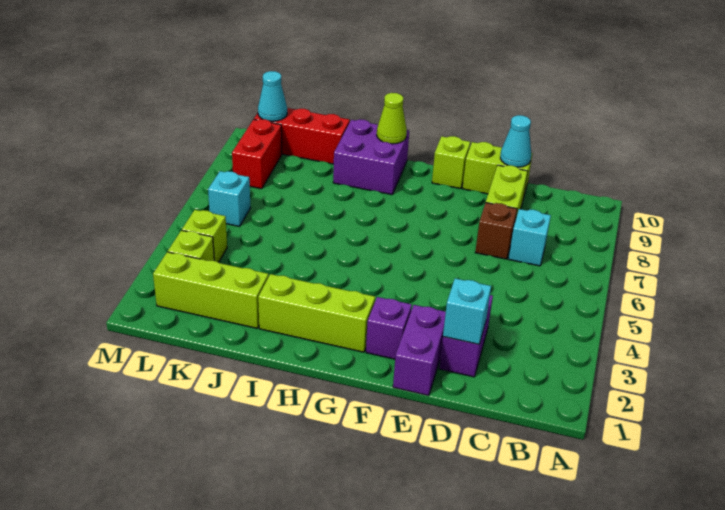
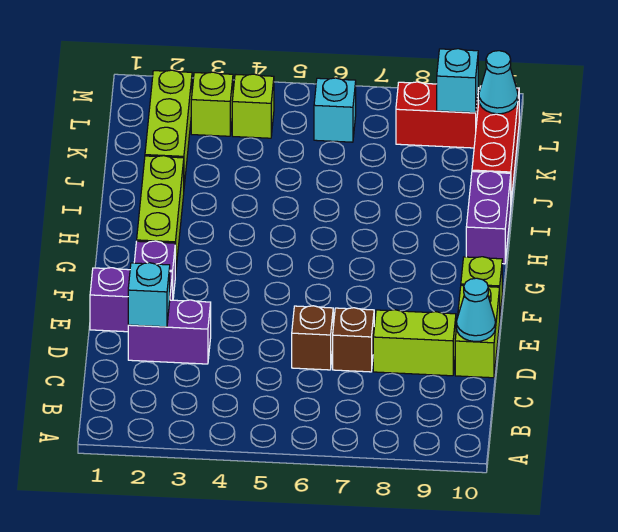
cyan brick C7 level 1 -> cyan brick L9 level 2
none -> brown brick D6 level 1
purple brick H9:I10 level 1 -> purple brick H10:I10 level 1
lime cone H10 level 2 -> none

